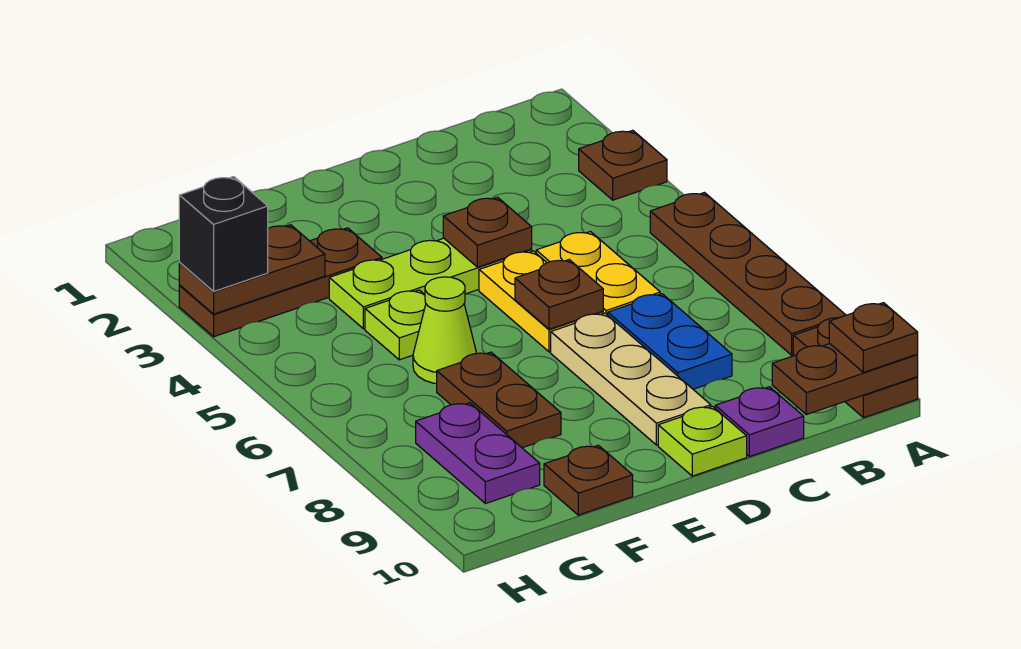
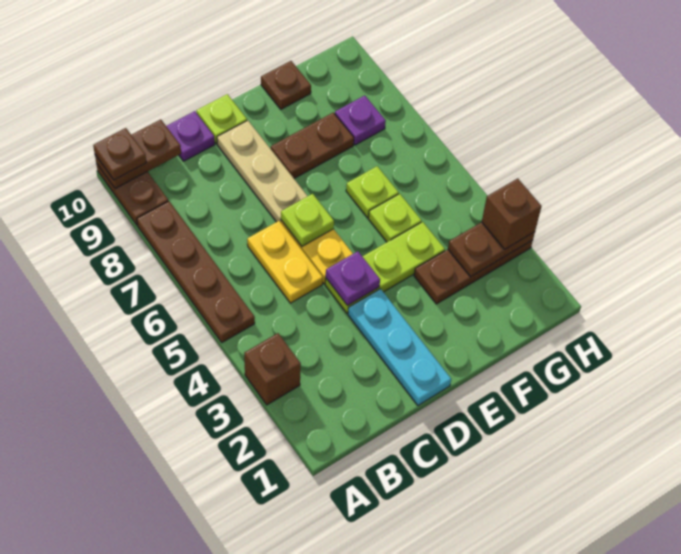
brown plate A3 level 1 -> brown brick A3 level 1
blue plate C7:C8 level 1 -> none
none -> cyan plate D1:D3 level 1
brown plate D4 level 2 -> purple plate D4 level 2
brown plate D6 level 2 -> lime plate D6 level 2
lime cone F6 level 1 -> lime plate F6 level 1
brown plate F7:F8 level 1 -> brown plate E8:F8 level 1
purple plate G8:G9 level 1 -> purple plate G8 level 1
black brick H3 level 3 -> brown brick H3 level 3

